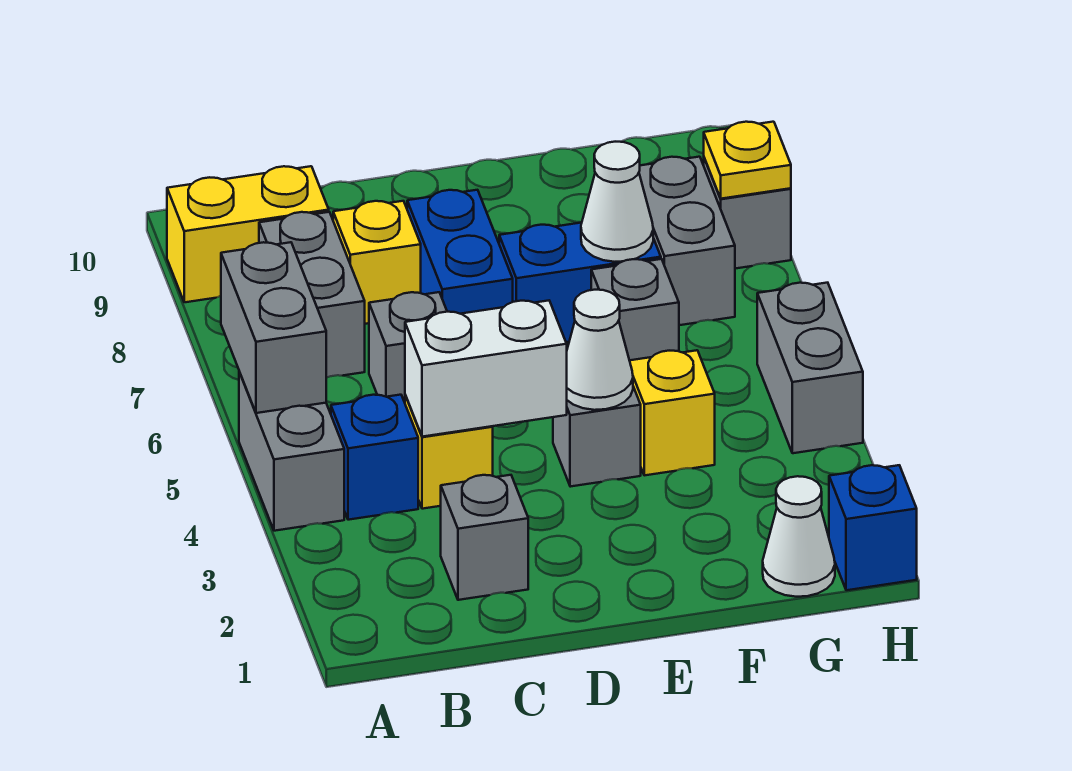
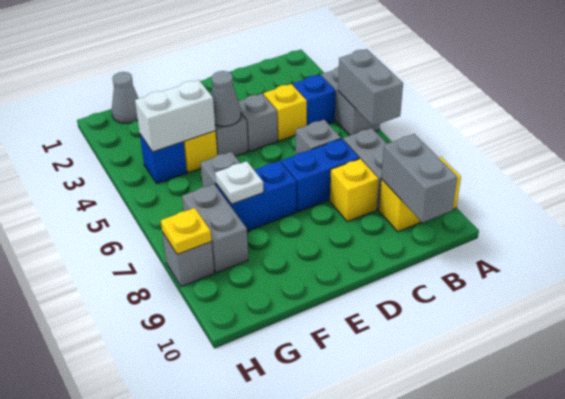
grey brick C2 level 1 -> grey brick D4 level 1
white brick C4:D4 level 2 -> white brick F4:G4 level 2
blue brick D7:D8 level 1 -> blue brick C7:D7 level 1
white cone E4 level 2 -> grey cone E4 level 2
white cone F7 level 2 -> white plate F7 level 2
white cone G1 level 1 -> grey cone G1 level 1
blue brick H1 level 1 -> blue brick G4 level 1
grey brick H4:H5 level 1 -> grey brick B9:B10 level 2

